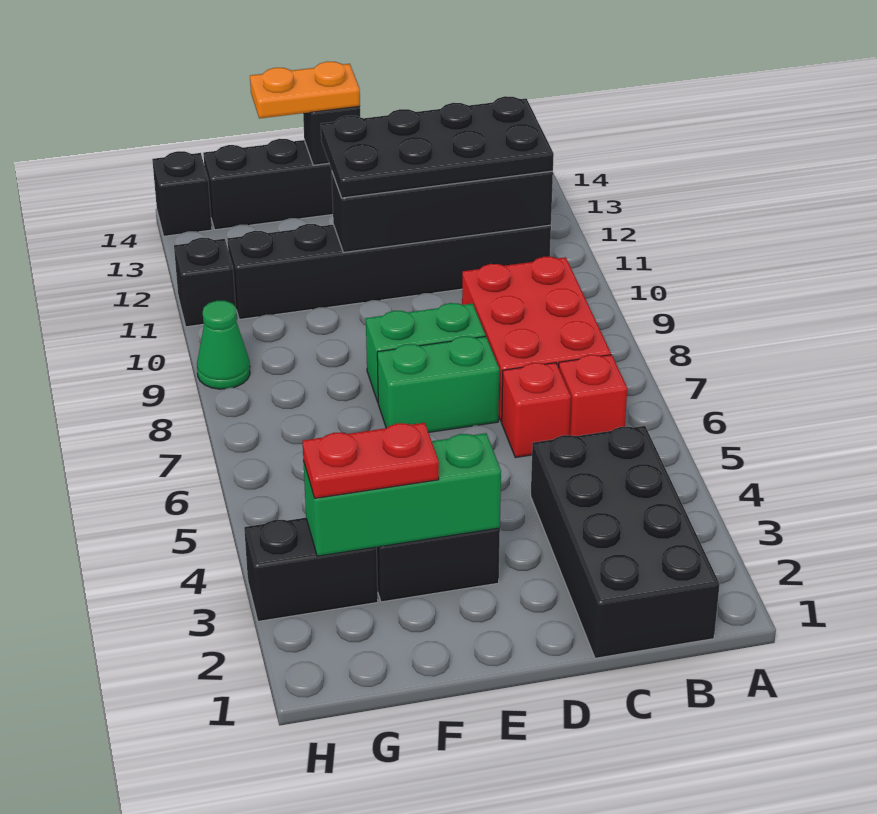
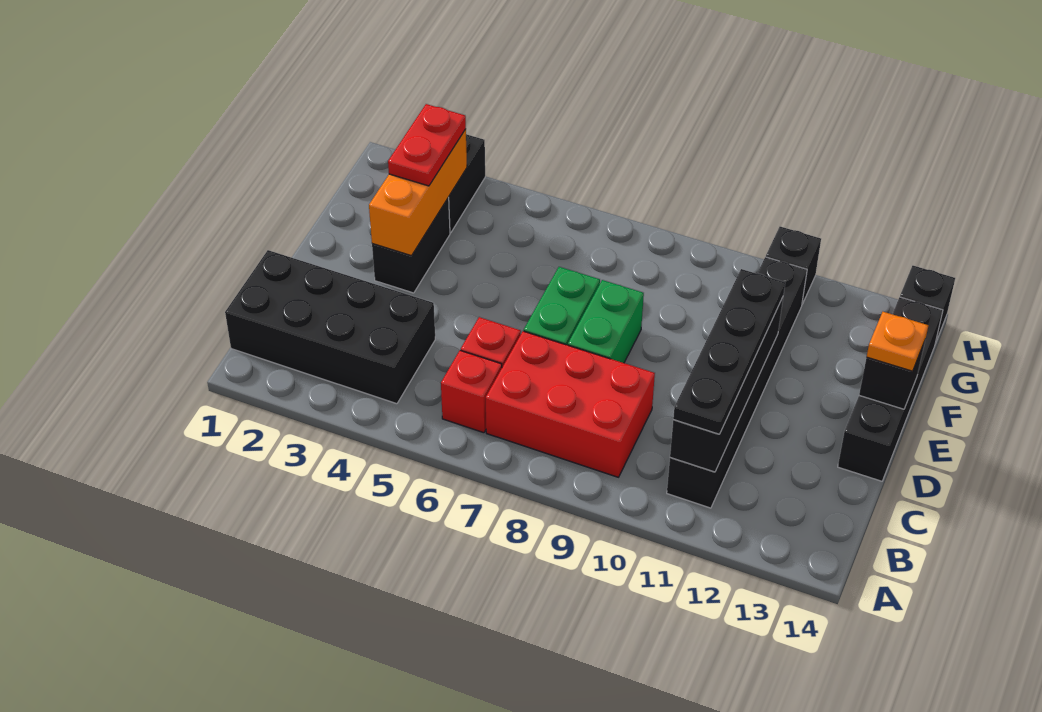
black plate B11:E12 level 3 -> black plate B11:E11 level 3
green brick E3:G3 level 2 -> orange brick E3:G3 level 2
orange plate E14:F14 level 3 -> orange plate E14 level 3
green cone H9 level 1 -> none

